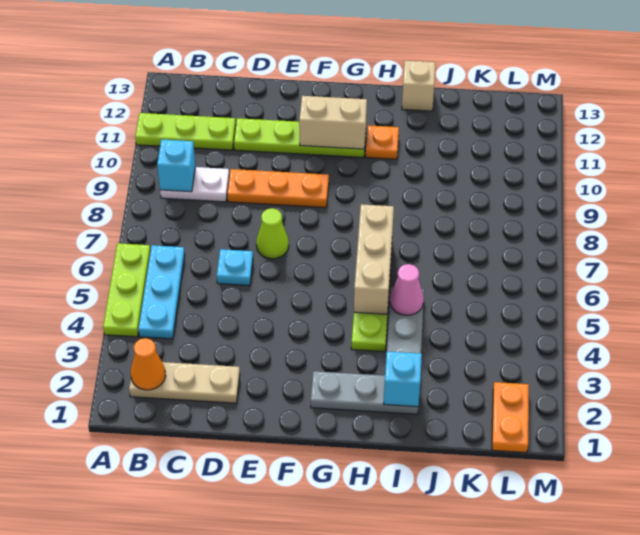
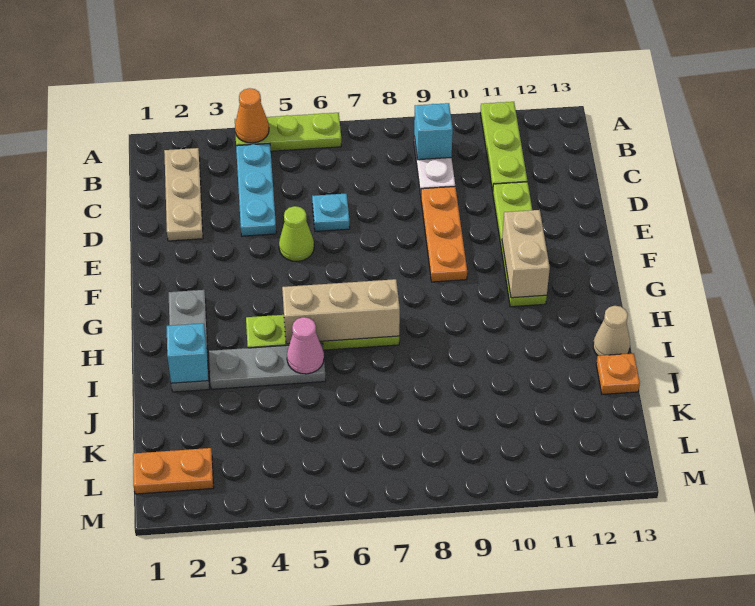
orange cone B2 level 2 -> orange cone A4 level 2
cyan plate B4:B6 level 1 -> cyan plate B4:D4 level 1
lime cone E7 level 1 -> lime cone E5 level 1
orange plate H11 level 1 -> orange plate J13 level 1
tan brick I13 level 1 -> tan cone I13 level 1

